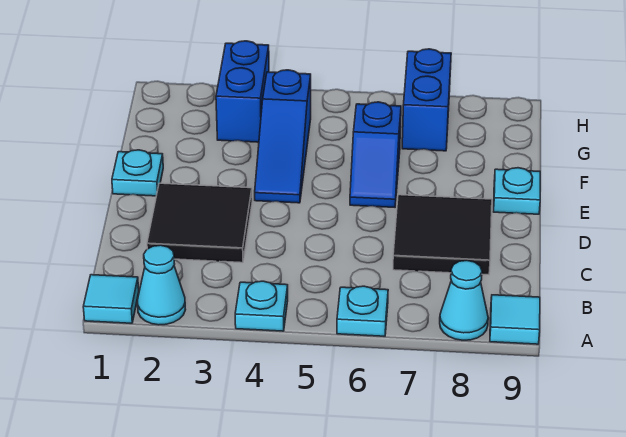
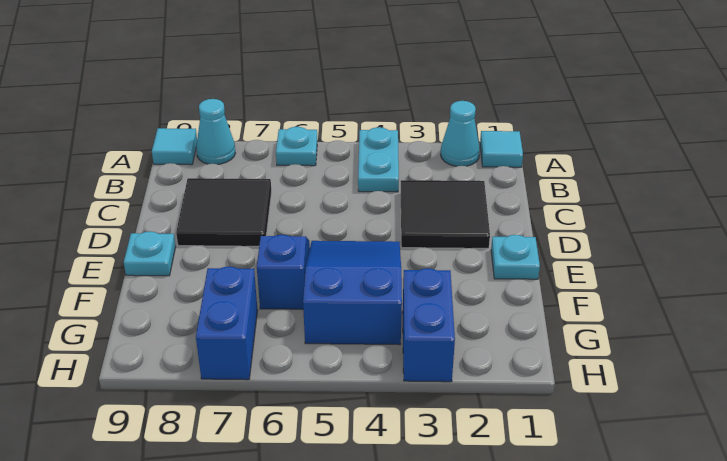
cyan plate A4 level 1 -> cyan plate A4:B4 level 1
blue slope E4:G4 level 1 top G -> blue slope E4:G5 level 1 top G

